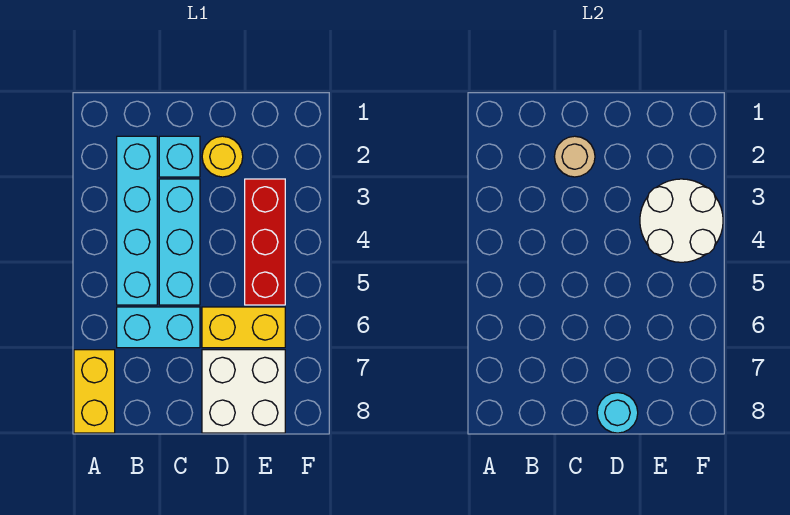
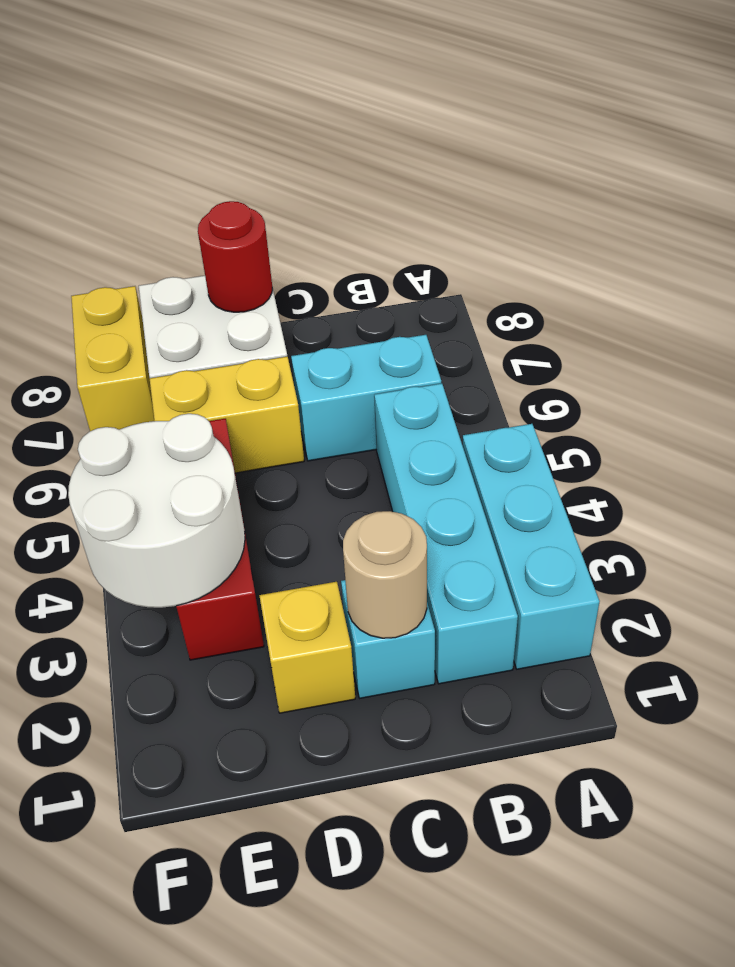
yellow brick A7:A8 level 1 -> yellow brick F7:F8 level 1
cyan brick C3:C5 level 1 -> cyan brick A2:A4 level 1
yellow round brick D2 level 1 -> yellow brick D2 level 1
cyan round brick D8 level 2 -> red round brick D8 level 2

